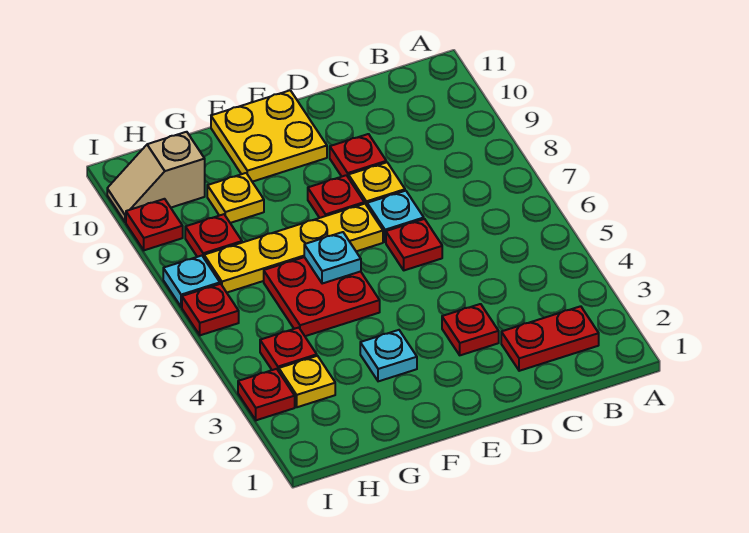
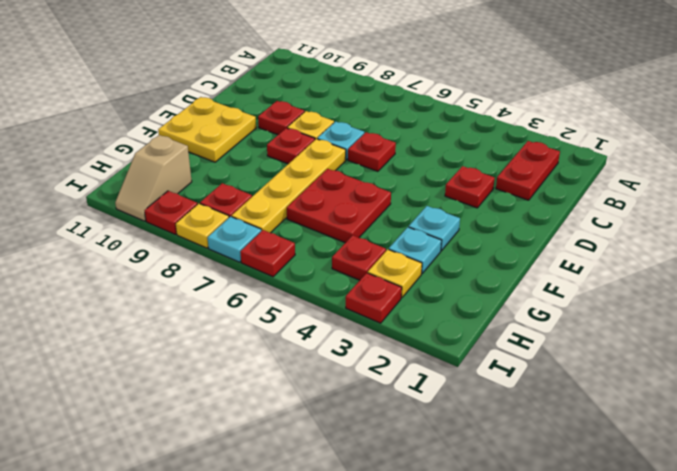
cyan plate F6 level 2 -> cyan plate G3 level 1
yellow plate G9 level 1 -> yellow plate I8 level 1

